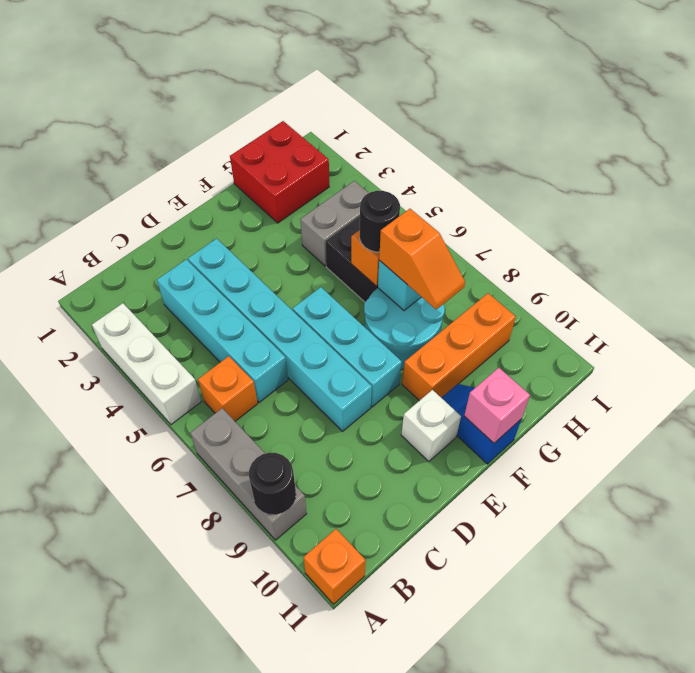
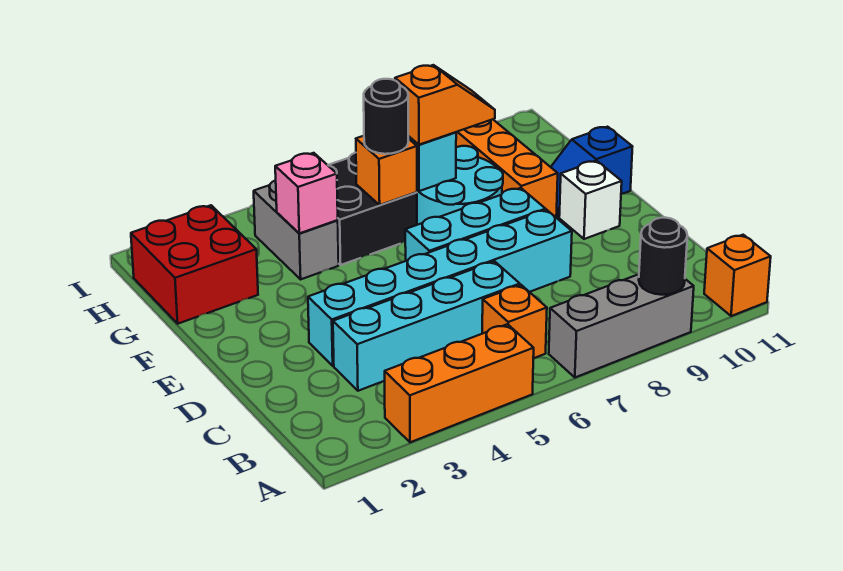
white brick A3:A5 level 1 -> orange brick A3:A5 level 1
pink brick F11 level 2 -> pink brick G4 level 2

